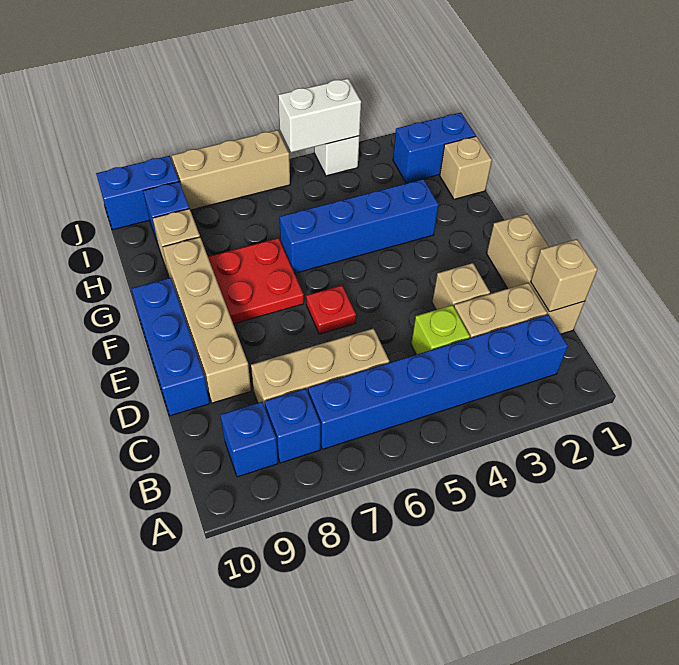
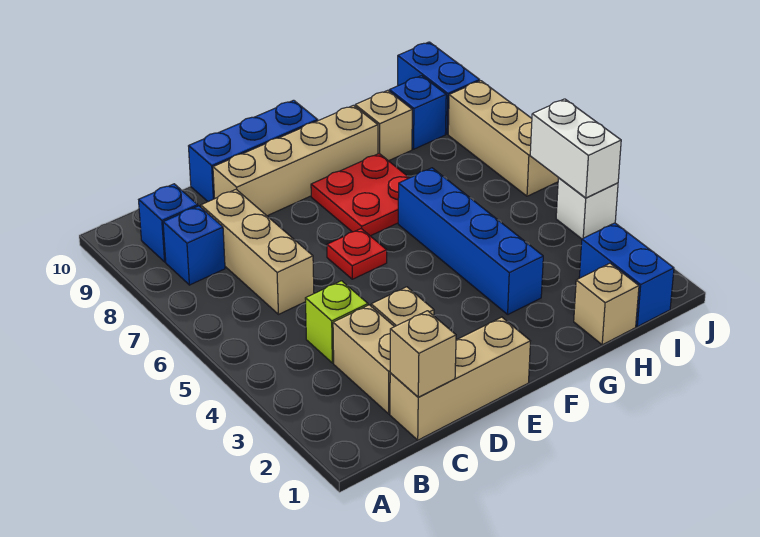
blue brick B2:B7 level 1 -> none

